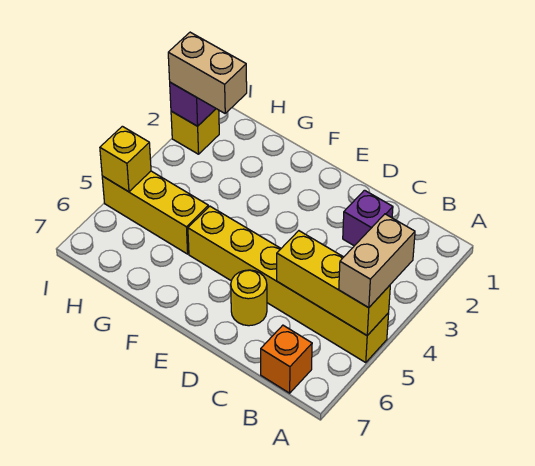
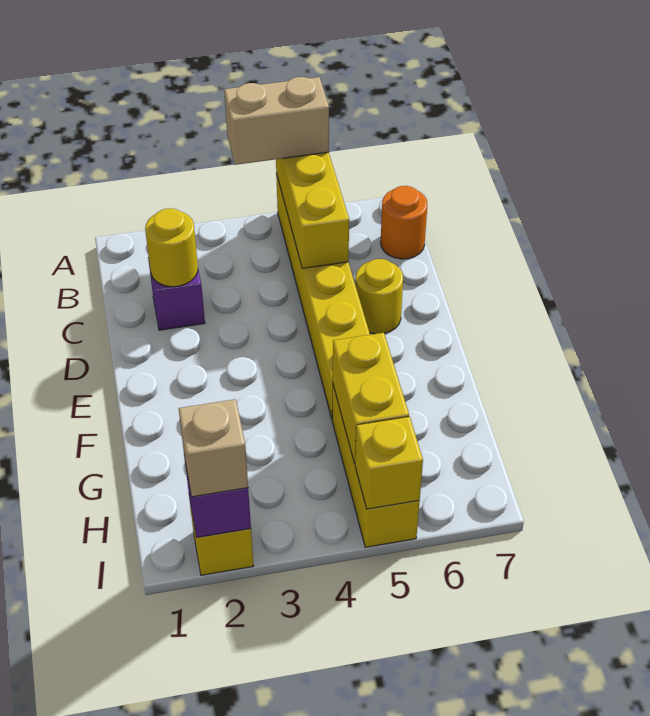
orange brick B7 level 1 -> orange round brick B7 level 1
none -> yellow round brick C2 level 2
none -> yellow brick G5:H5 level 2
tan brick H2:I2 level 3 -> tan brick I2 level 3

